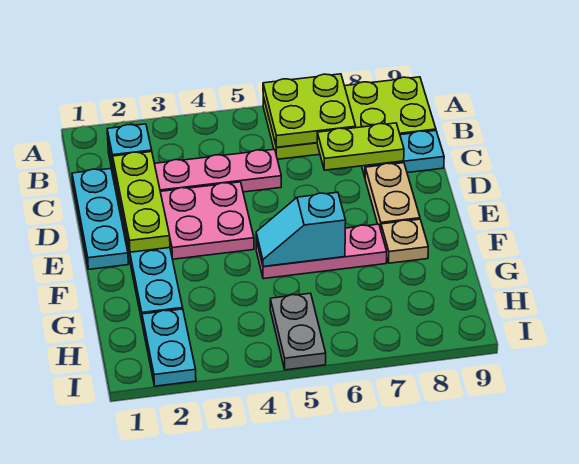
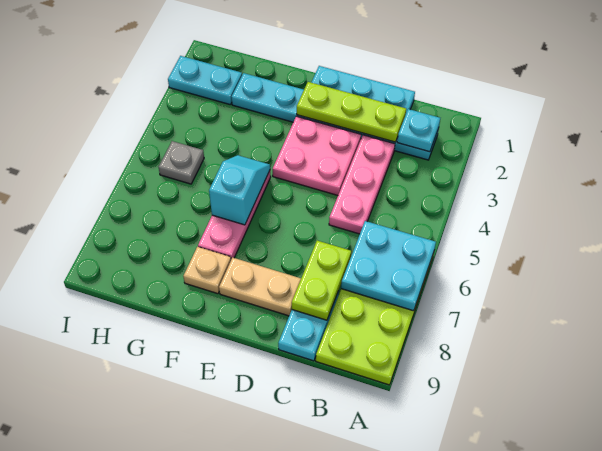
lime plate A6:B7 level 2 -> cyan plate A6:B7 level 2
grey plate H5:I5 level 1 -> grey plate H5 level 1

